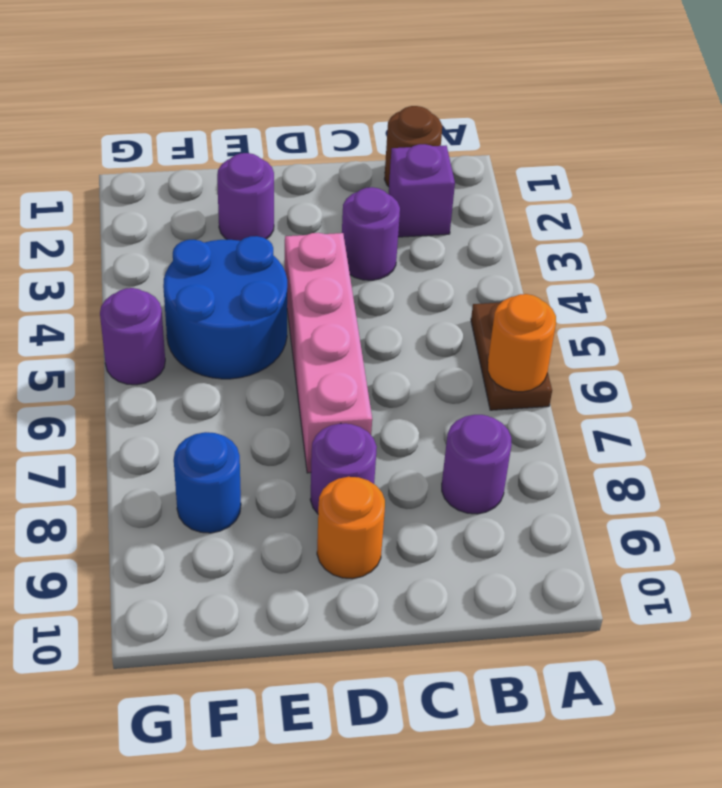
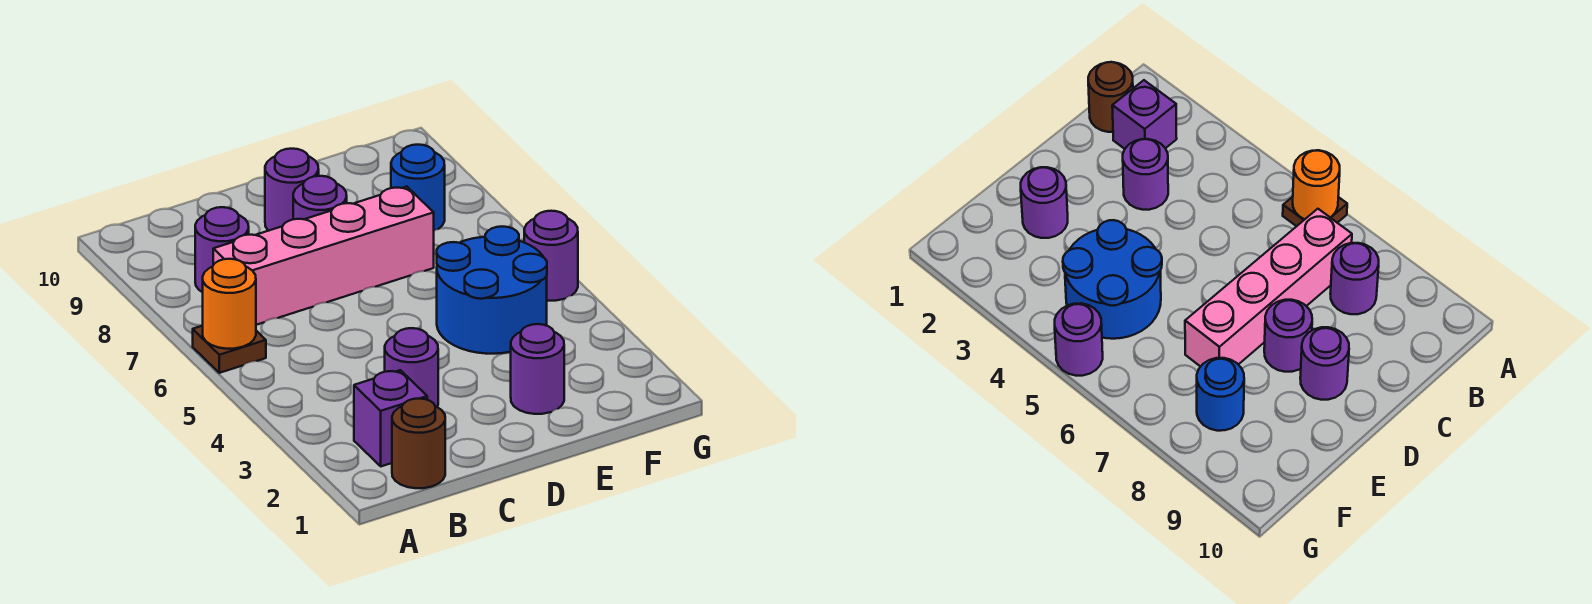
brown plate A5:A6 level 1 -> brown plate A6 level 1
pink brick D4:D7 level 1 -> pink brick B7:E7 level 1
orange round brick D9 level 1 -> purple round brick D9 level 1

